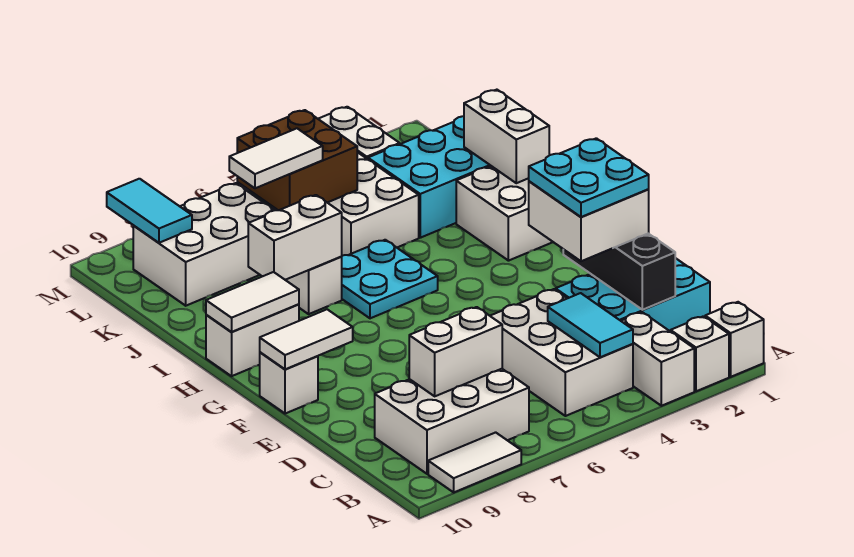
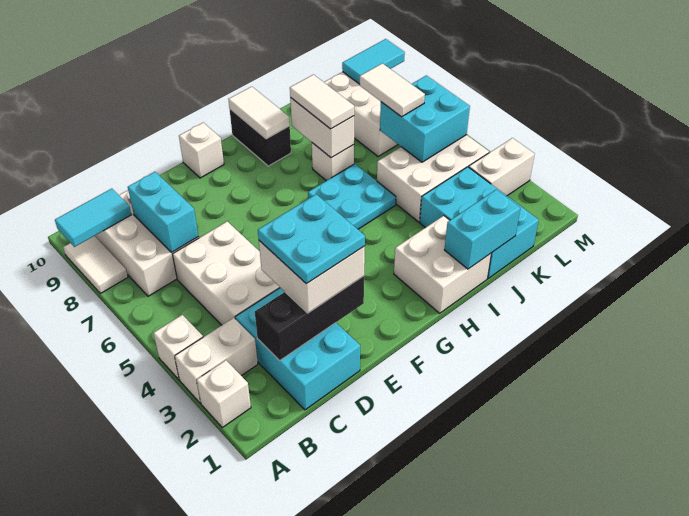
white brick A1 level 1 -> white brick A4 level 1
white brick B4:D5 level 1 -> white brick C4:D6 level 1
cyan tile B4:C4 level 2 -> cyan tile A9:B9 level 2
white brick C7:C8 level 2 -> cyan brick C7:C8 level 2
white tile F9:F10 level 2 -> white tile I7:I8 level 3
white brick H9:H10 level 1 -> black brick H9:H10 level 1
white brick I1:J1 level 2 -> cyan brick I1:J1 level 2
brown brick K5:L6 level 2 -> cyan brick K5:L6 level 2

